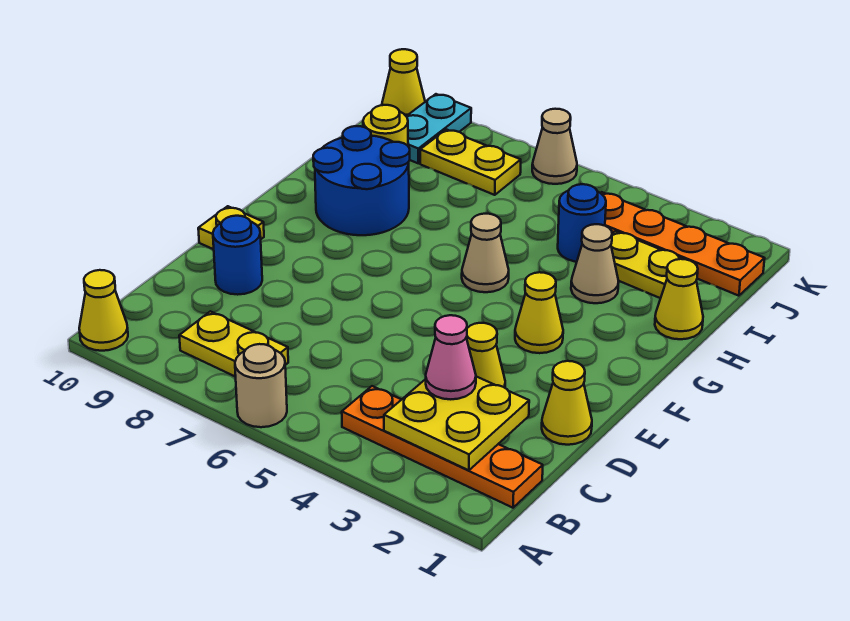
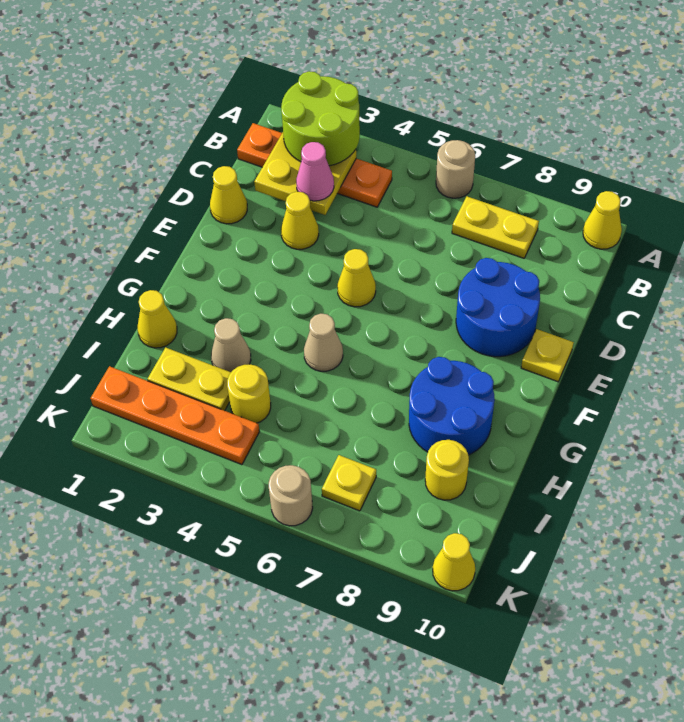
none -> lime round brick A2:B3 level 3
blue round brick D9 level 1 -> blue round brick D8:E9 level 1
yellow cone F3 level 1 -> yellow cone E5 level 1
blue round brick I4 level 1 -> yellow round brick I4 level 1
yellow plate J7:J8 level 1 -> yellow plate J7 level 1
cyan plate J9:K9 level 1 -> none
tan cone K6 level 1 -> tan round brick K6 level 1

